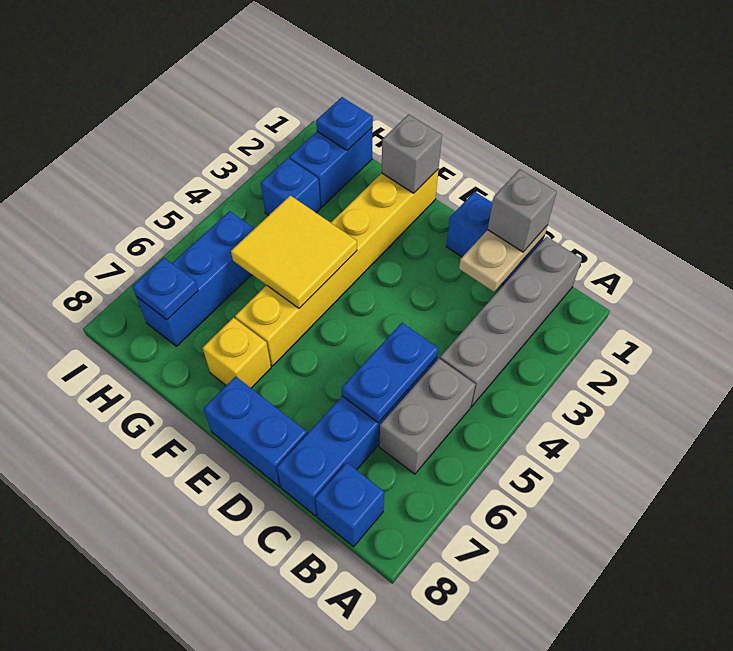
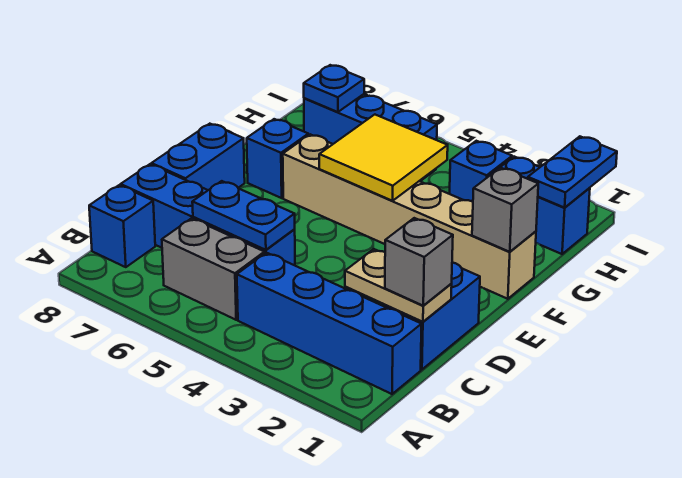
grey brick B1:B4 level 1 -> blue brick B1:B4 level 1
yellow brick F1:F6 level 1 -> tan brick F1:F6 level 1
yellow brick F7 level 1 -> blue brick F7 level 1
blue plate H1 level 2 -> blue plate H1:I1 level 2

